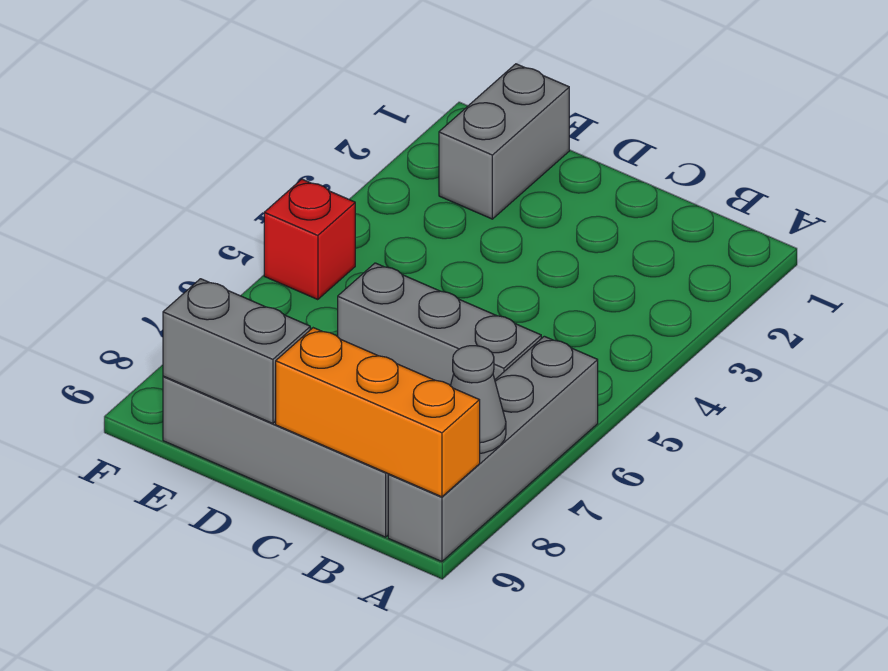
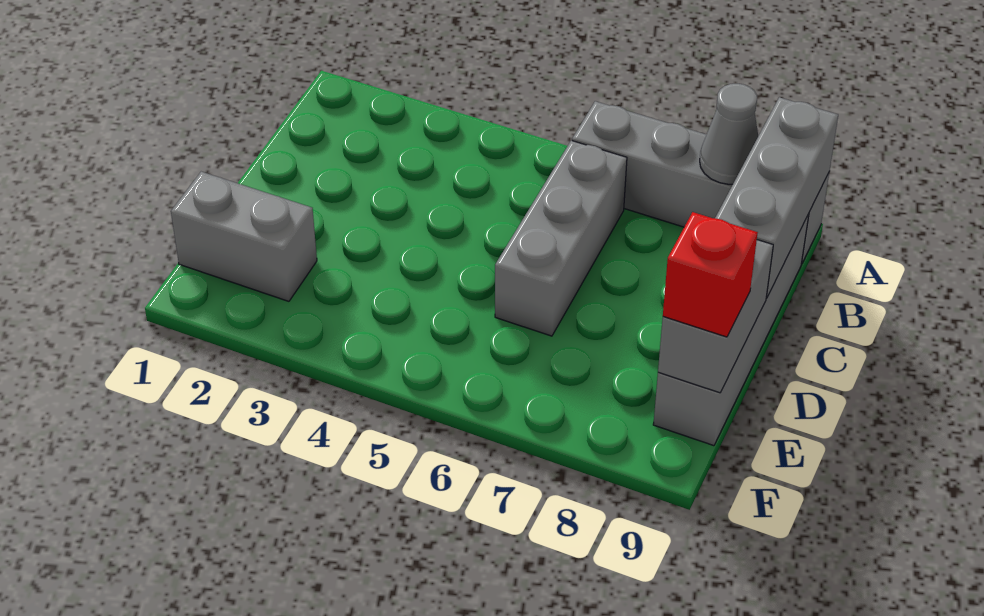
orange brick A9:C9 level 2 -> grey brick A9:C9 level 2
red brick F5 level 1 -> red brick E9 level 3

